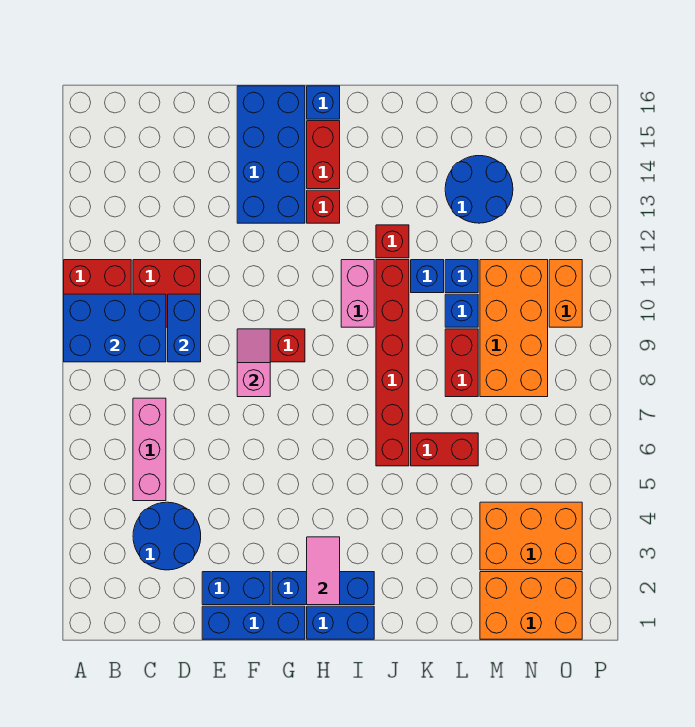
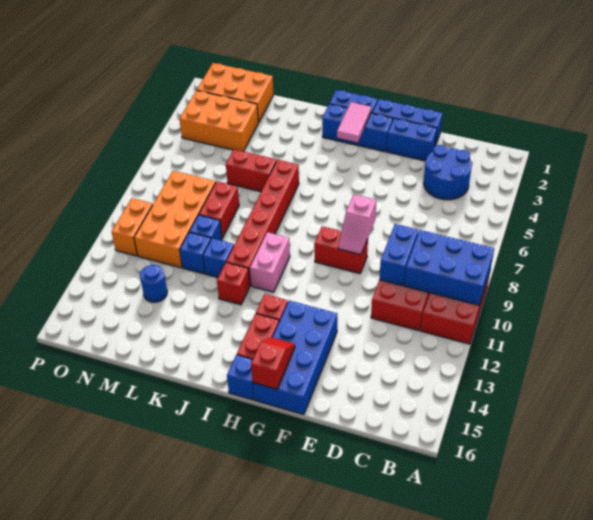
pink brick C5:C7 level 1 -> none
none -> red slope G15:G16 level 2 top 16
blue round brick L13:M14 level 1 -> blue round brick M13 level 1

